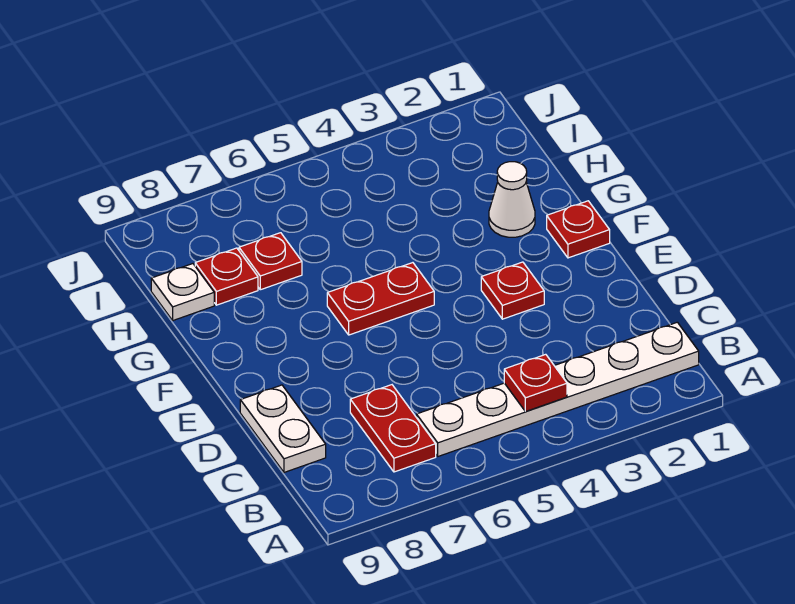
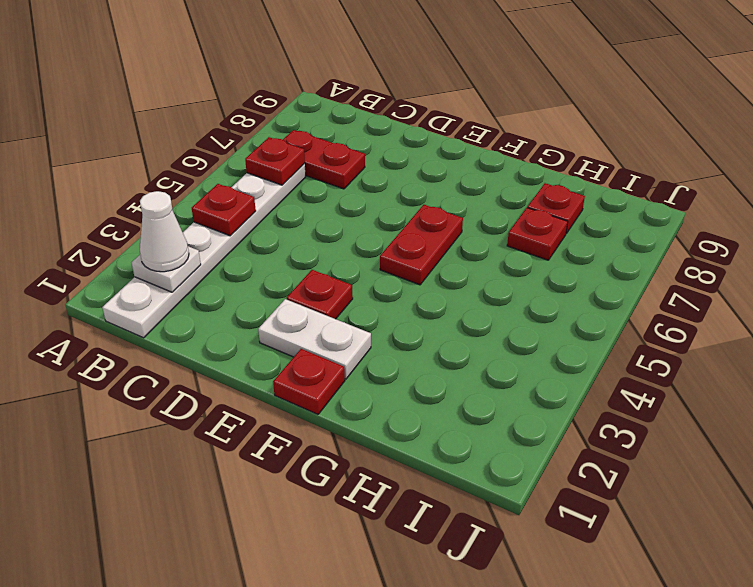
none -> red plate B6 level 2
white plate C9:D9 level 1 -> white plate E2:F2 level 1
white cone G2 level 1 -> white cone B2 level 3
white plate H9 level 1 -> white plate B2 level 2

